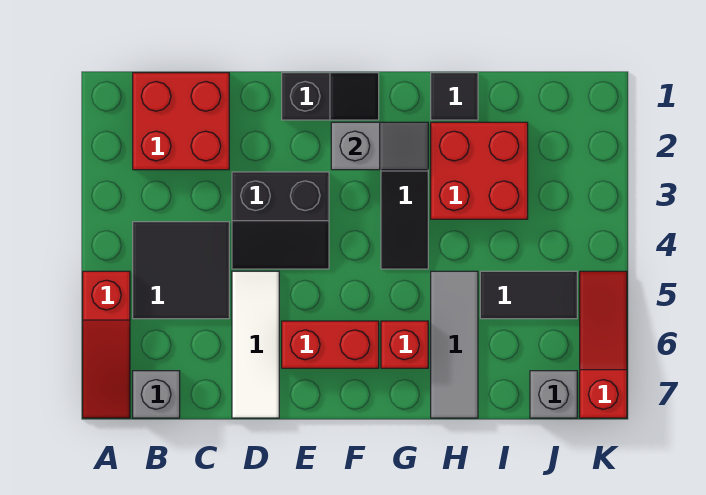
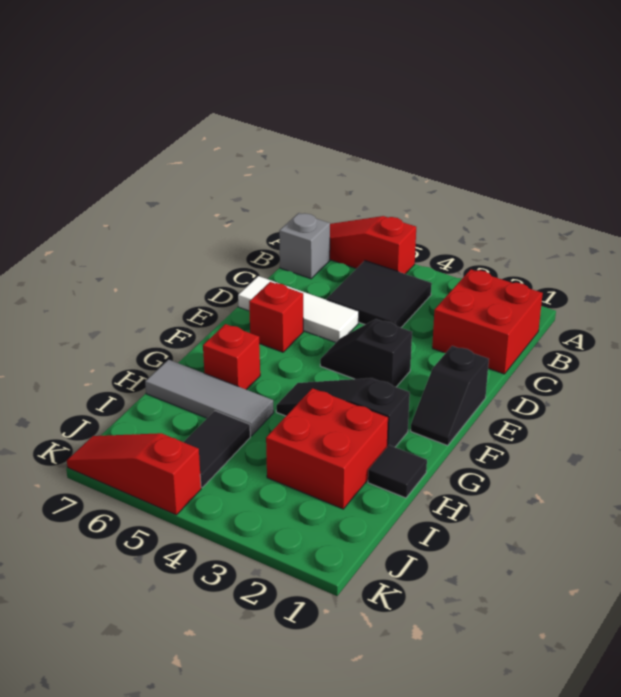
black slope D3:E4 level 1 top 3 -> black slope E3:E4 level 1 top 3
red brick E6:F6 level 1 -> red brick E6 level 1
grey slope F2:G2 level 2 top F -> none
grey brick J7 level 1 -> none
red slope K5:K7 level 1 top 7 -> red slope K5:K7 level 1 top 5

